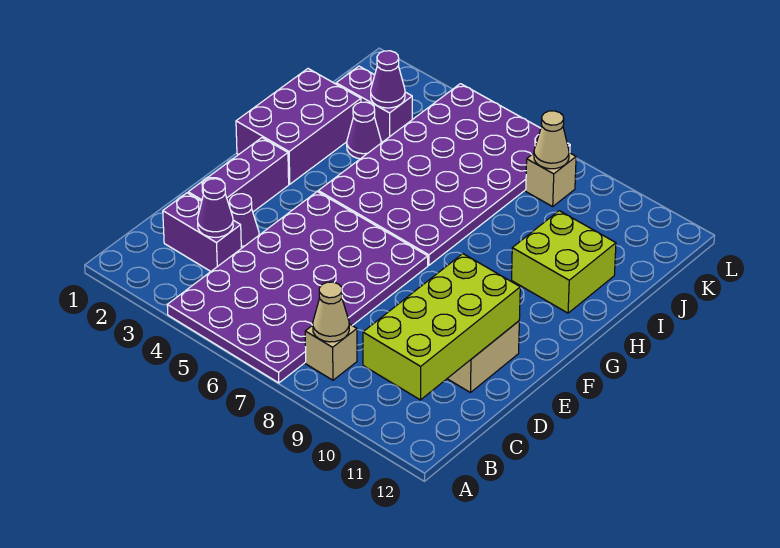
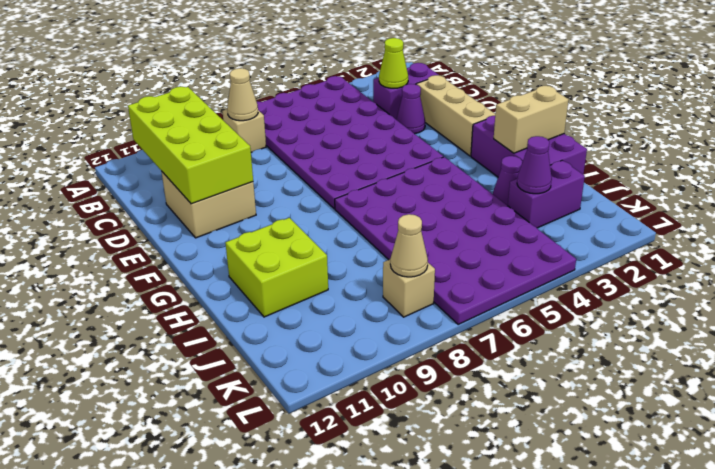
purple cone C3 level 2 -> lime cone C3 level 2
purple brick D2:F2 level 1 -> tan brick D2:F2 level 1
none -> tan brick H1:H2 level 2

